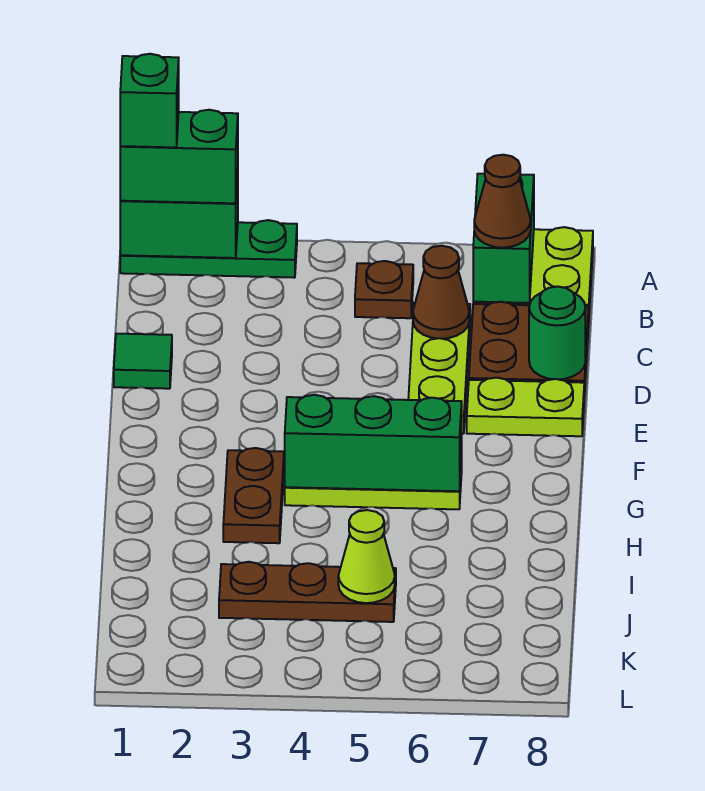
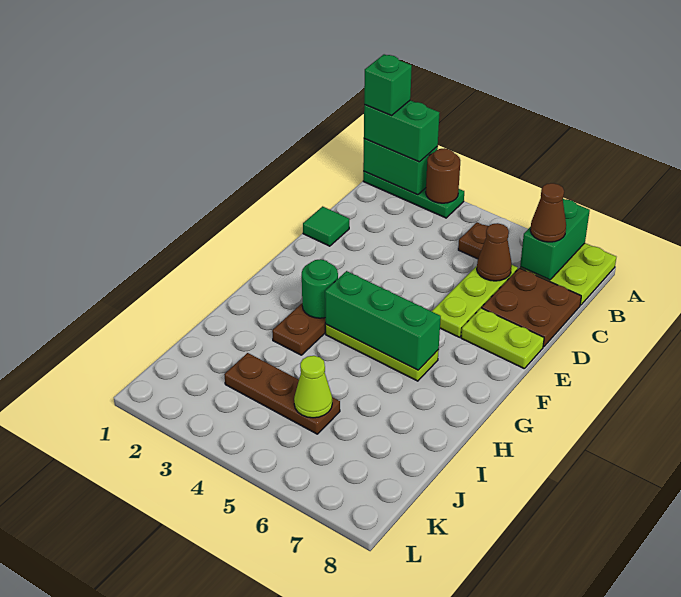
none -> brown round brick A3 level 2
green round brick D8 level 2 -> green round brick G3 level 2

